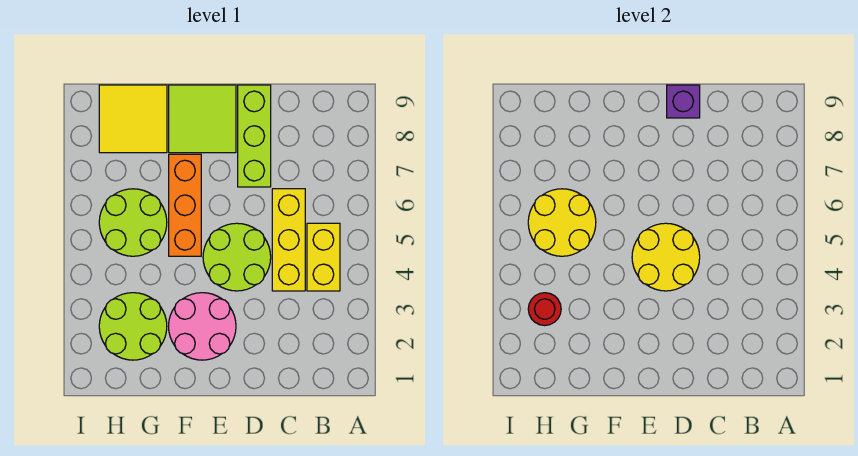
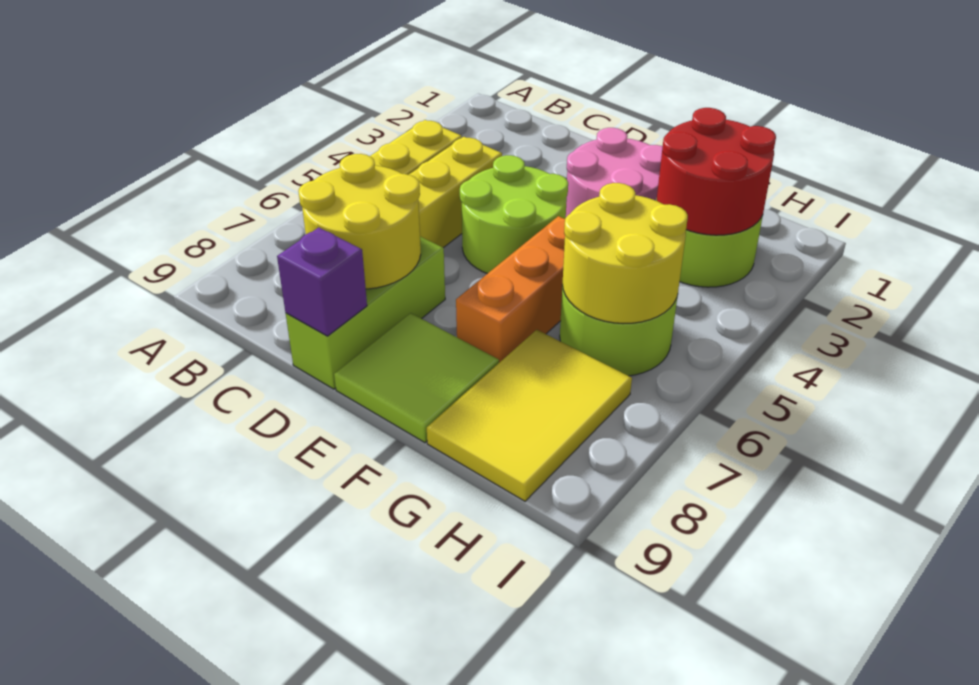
yellow round brick D4:E5 level 2 -> yellow round brick C7:D8 level 2
yellow tile G8:H9 level 1 -> yellow tile G7:H9 level 1
red round brick H3 level 2 -> red round brick G2:H3 level 2

